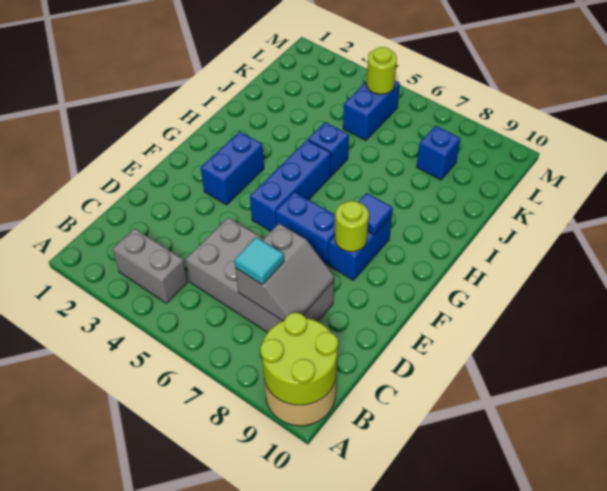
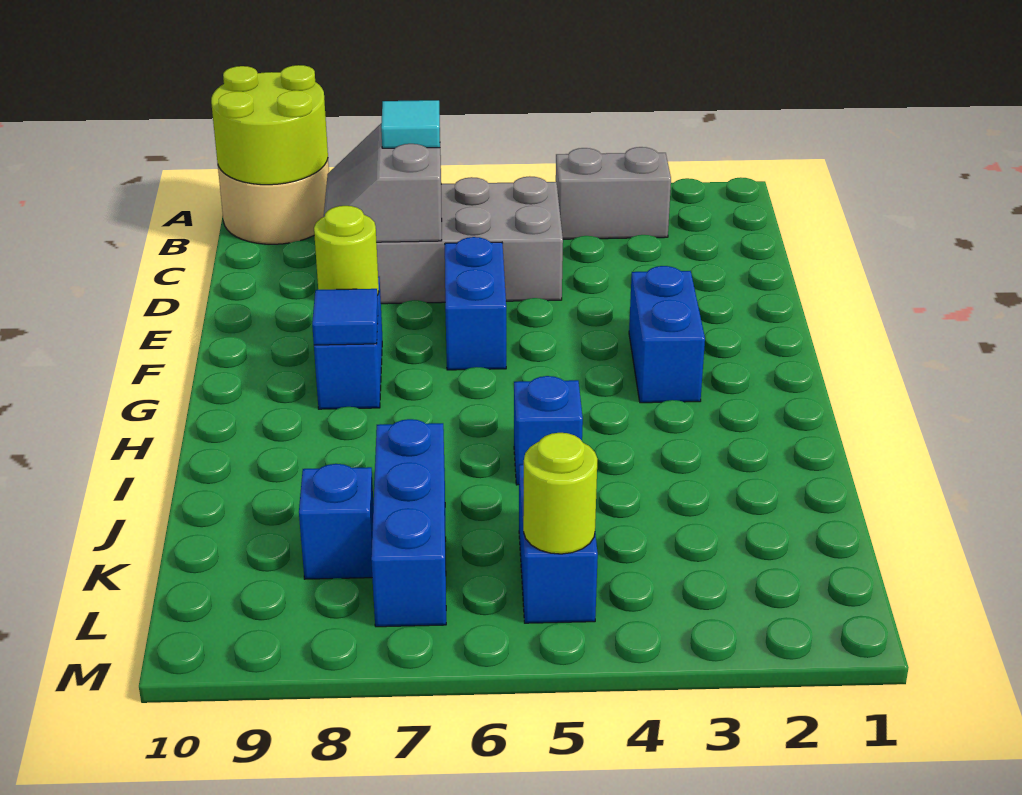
blue brick F5:H5 level 1 -> blue brick J7:L7 level 1
blue brick F6:F7 level 1 -> blue brick E6:F6 level 1

